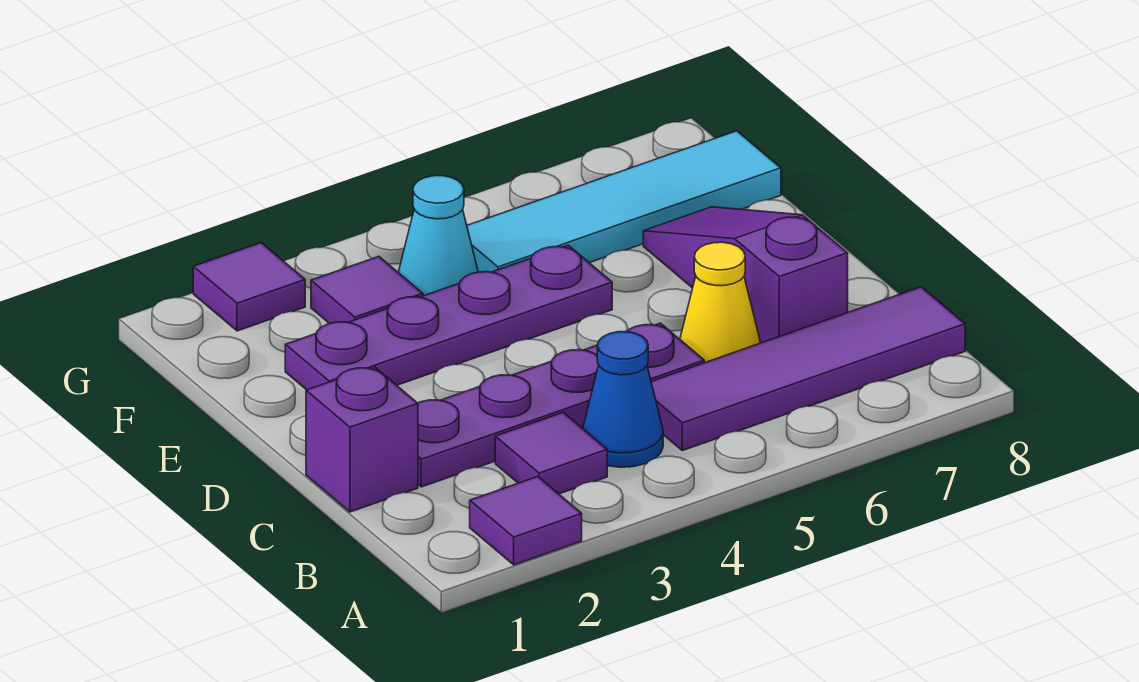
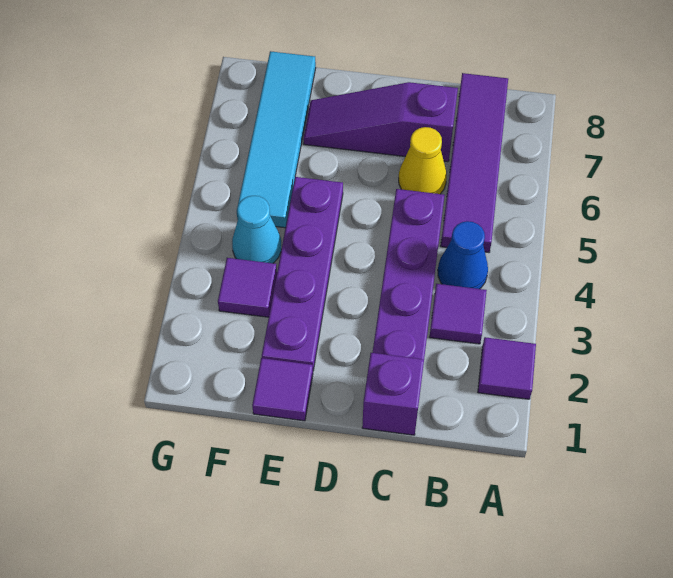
purple tile G2 level 1 -> purple tile E1 level 1

